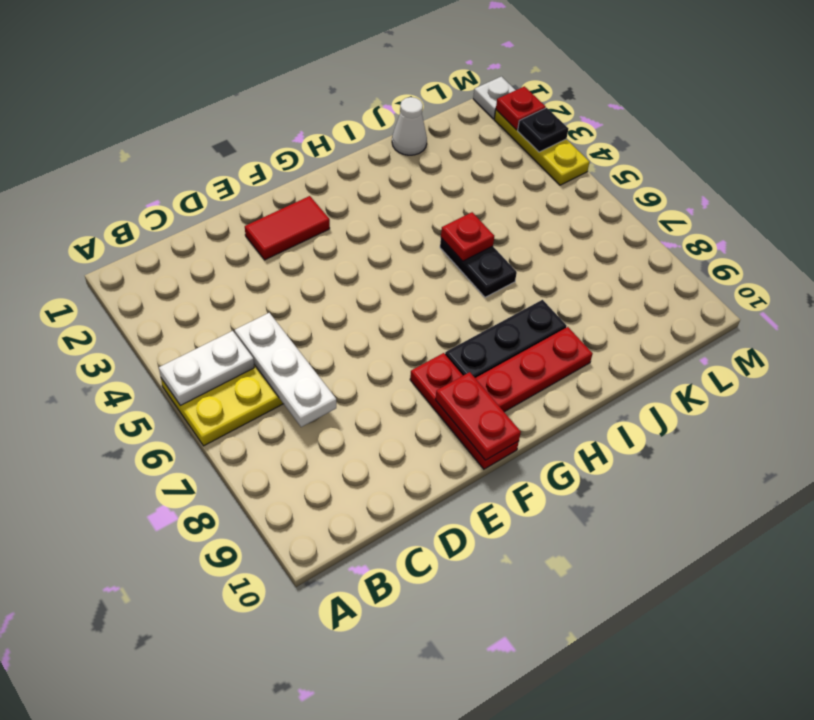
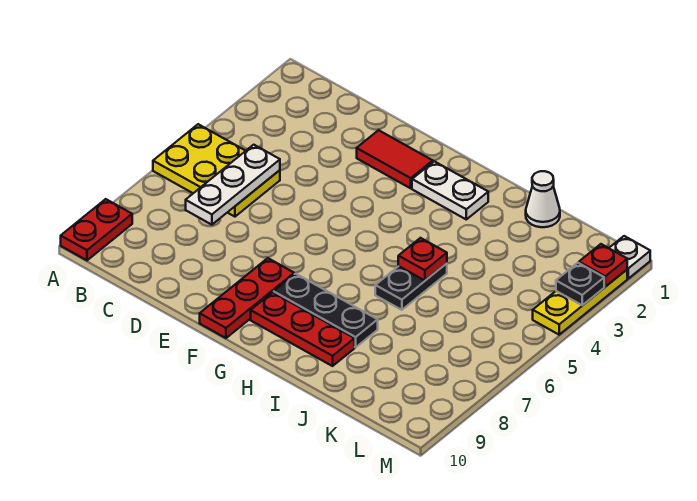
white plate A5:B5 level 2 -> white plate G2:H2 level 1
red plate F9:F10 level 2 -> red plate A9:A10 level 1

